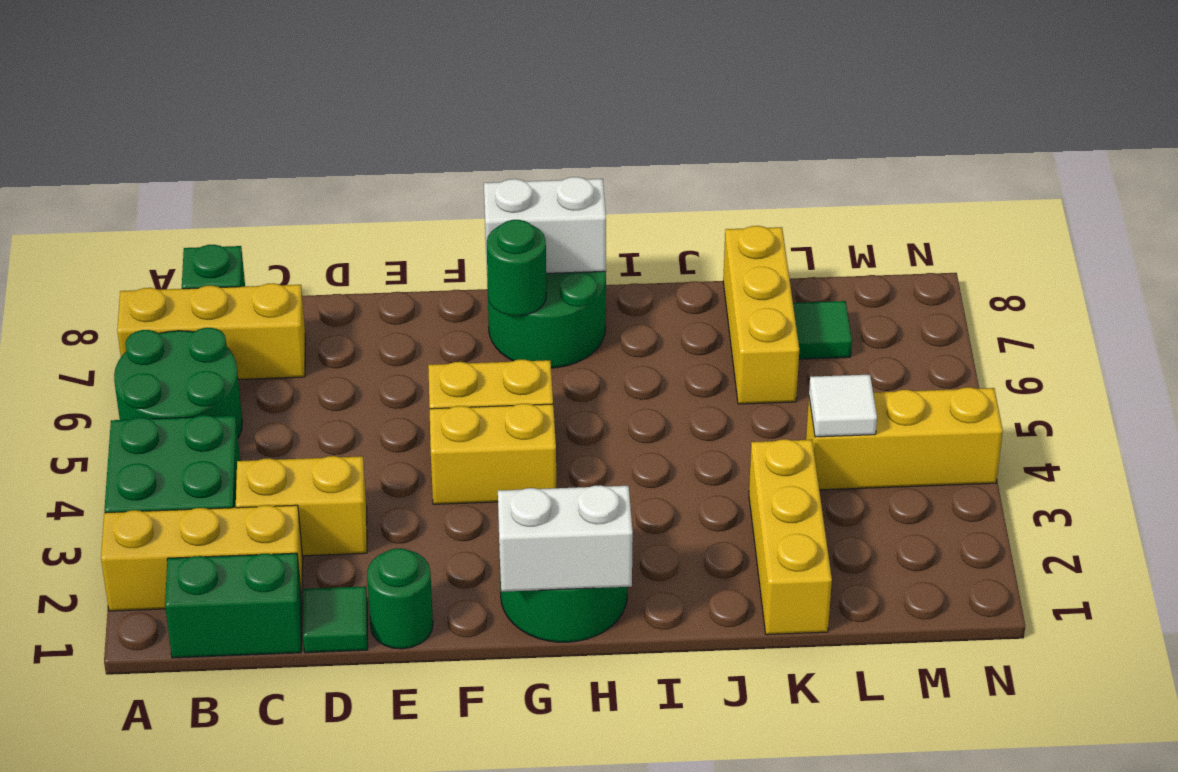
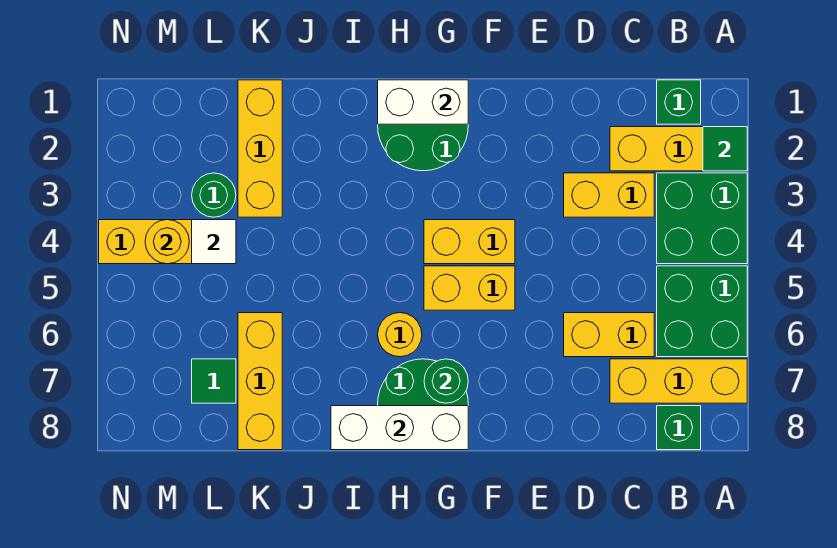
green round brick A5:B6 level 1 -> green brick A5:B6 level 1
green brick B1:C1 level 1 -> green brick B1 level 1
none -> yellow brick C6:D6 level 1
green tile D1 level 1 -> green tile A2 level 2
green round brick E1 level 1 -> green round brick L3 level 1
white brick G8:H8 level 2 -> white brick G8:I8 level 2
none -> yellow round brick H6 level 1
none -> yellow round brick M4 level 2

